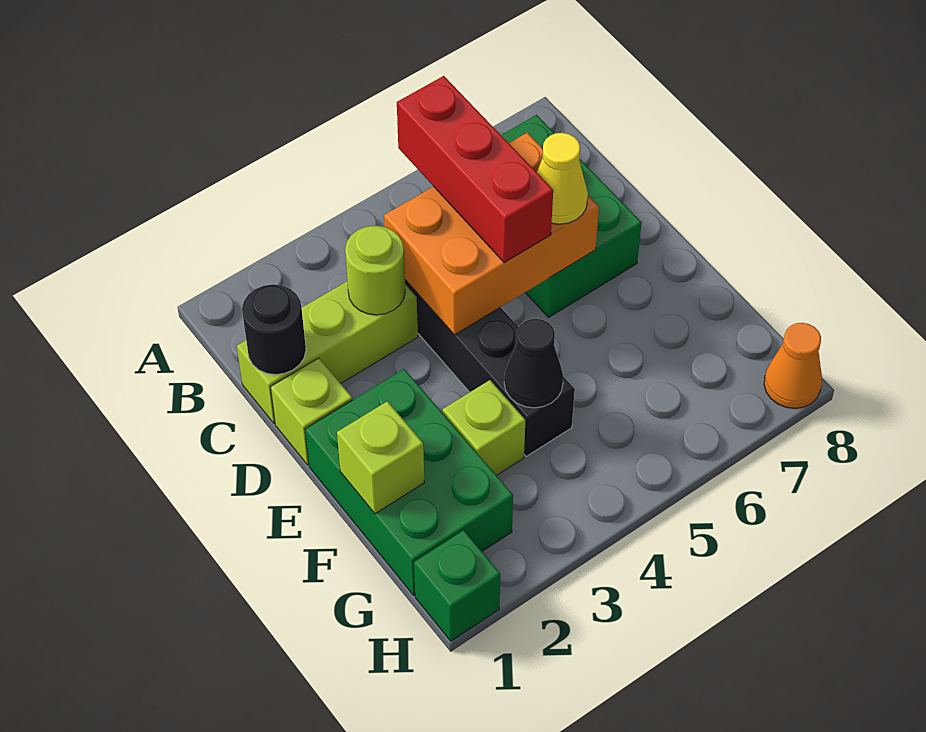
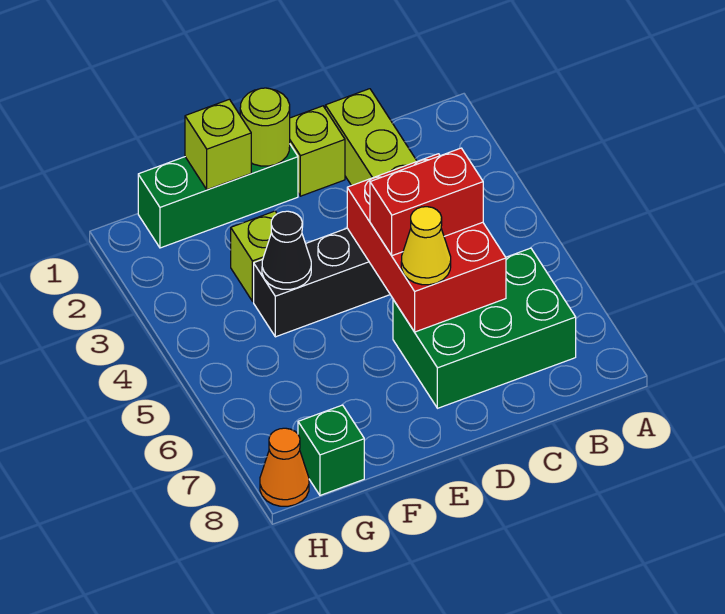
red brick B5:D5 level 3 -> red brick C5:D5 level 3
black round brick C1 level 2 -> none
lime round brick C3 level 2 -> lime round brick E1 level 2
orange brick C4:D6 level 2 -> red brick C4:D6 level 2
green brick E1:G2 level 1 -> green brick E1:G1 level 1
green brick H1 level 1 -> green brick G8 level 1

